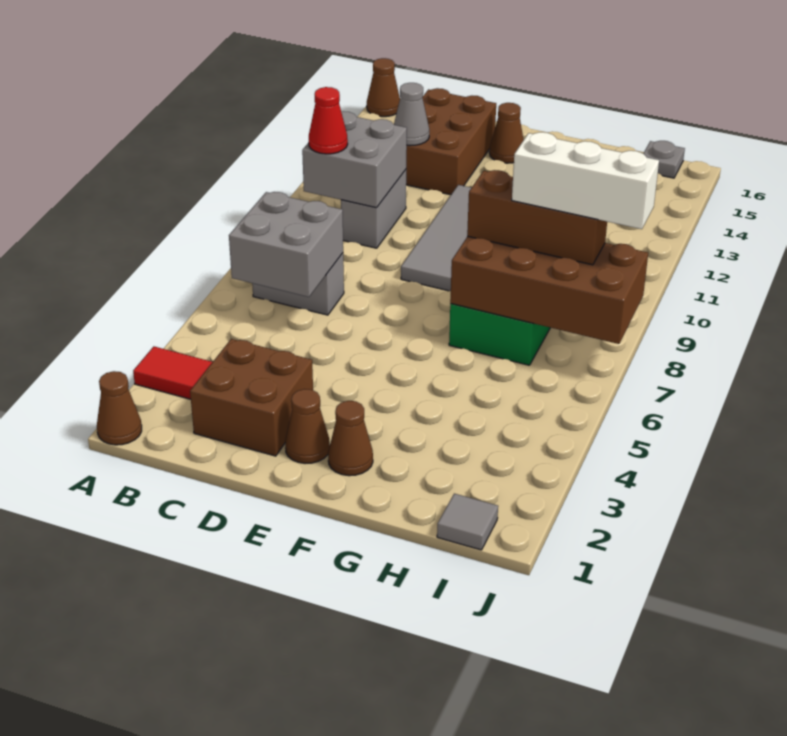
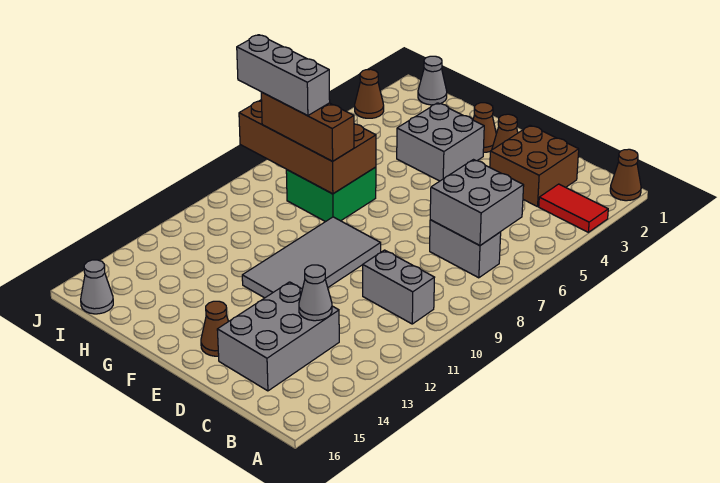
brown cone A16 level 1 -> brown cone J3 level 1
grey brick B10:C11 level 2 -> grey brick F3:G4 level 1
red cone B10 level 3 -> none
grey brick C10:C11 level 1 -> grey brick B10:C10 level 1
brown brick C13:D15 level 1 -> grey brick C13:D15 level 1
white brick H8:J8 level 4 -> grey brick H8:J8 level 4
grey tile I1 level 1 -> grey cone I1 level 1
grey plate I16 level 1 -> grey cone I16 level 1

